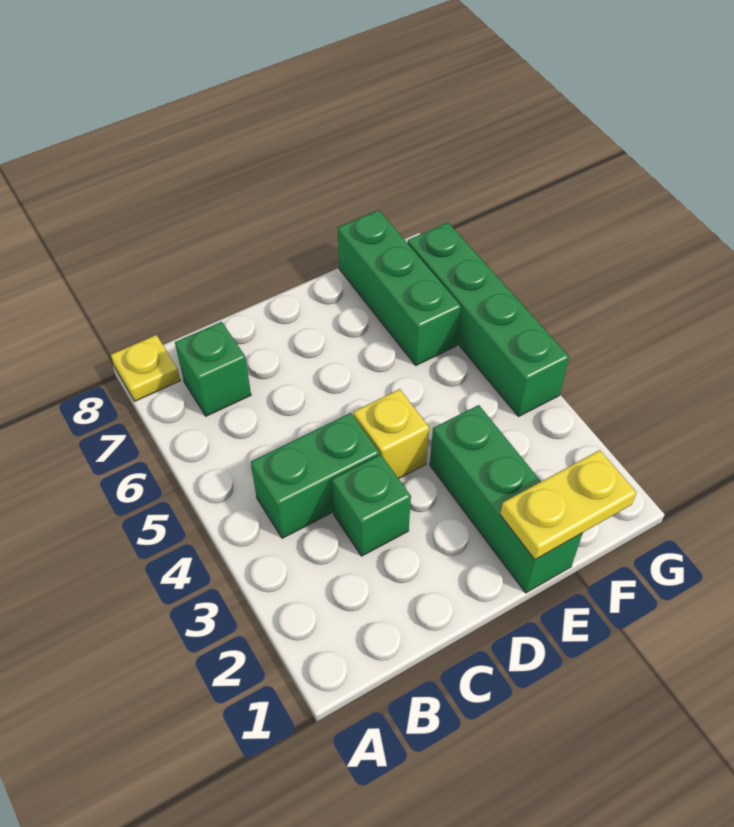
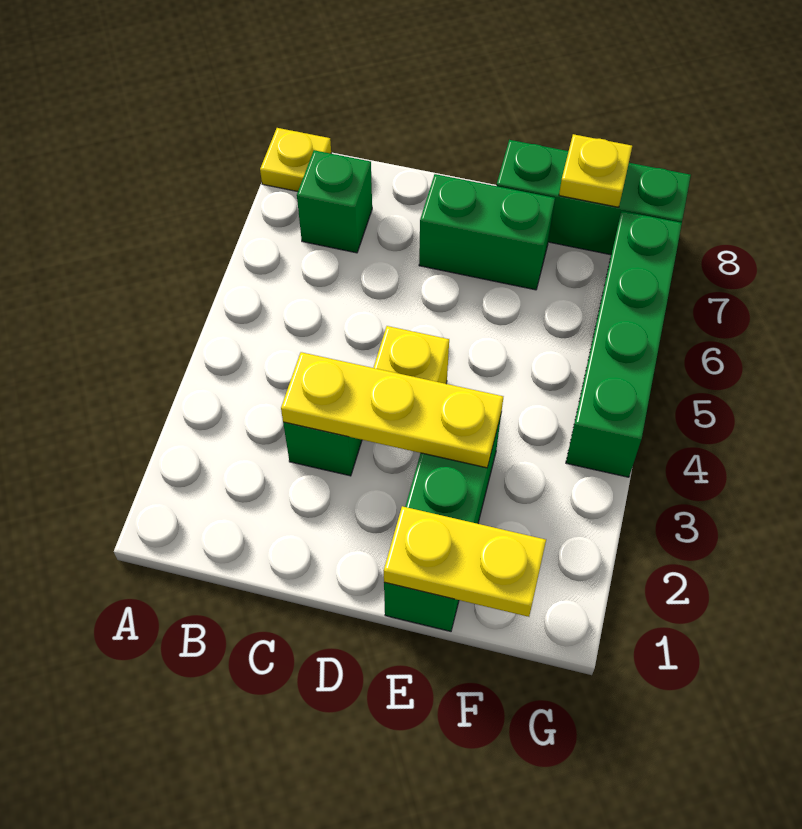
green brick B4:C4 level 1 -> green brick D7:E7 level 1
none -> yellow plate C3:E3 level 2
green brick F6:F8 level 1 -> green brick E8:G8 level 1
none -> yellow plate F8 level 2

